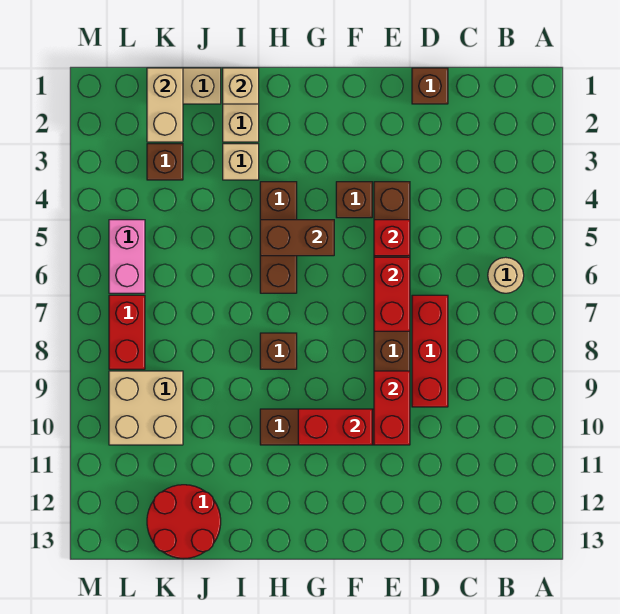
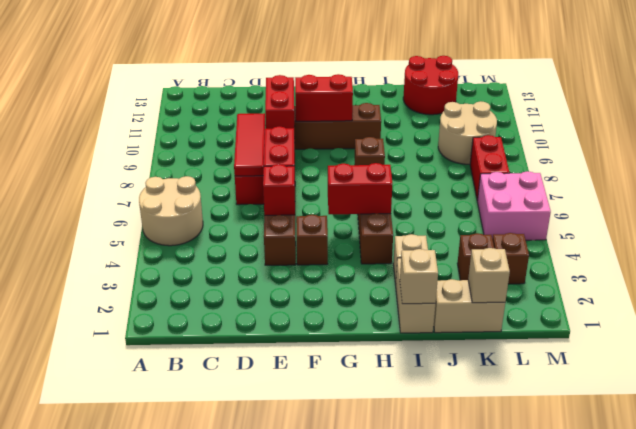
tan round brick B6 level 1 -> tan round brick A5:B6 level 1
brown brick D1 level 1 -> brown brick L3 level 1
none -> red tile D7:D9 level 2
brown brick G5:H5 level 2 -> red brick G5:H5 level 2
tan brick K1:K2 level 2 -> tan brick K1 level 2
tan brick K9:L10 level 1 -> tan round brick K9:L10 level 1
pink brick L5:L6 level 1 -> pink brick L5:M6 level 1

